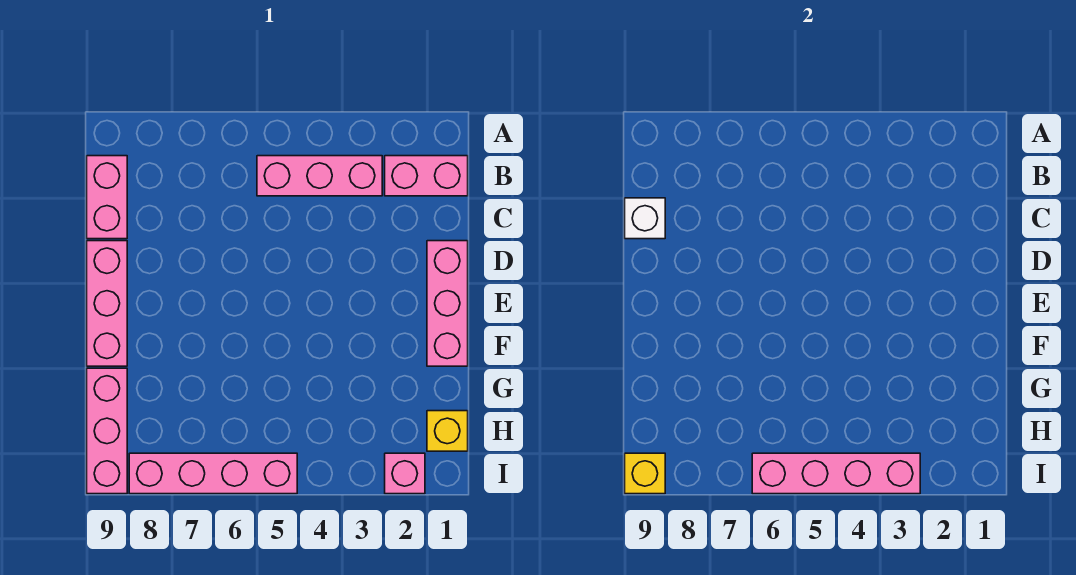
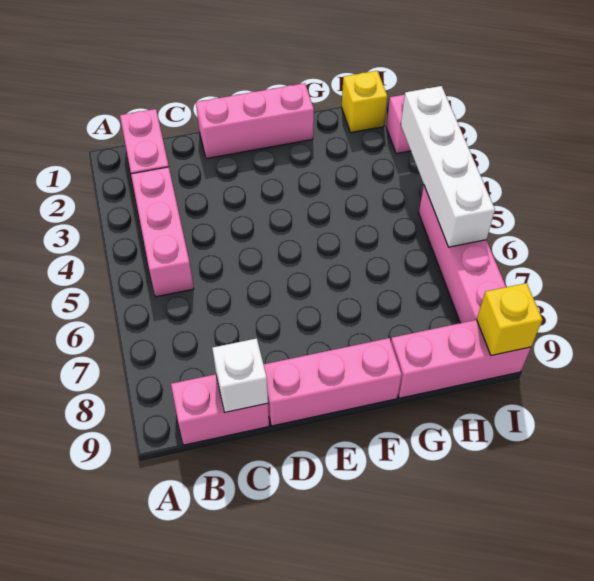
pink brick I3:I6 level 2 -> white brick I3:I6 level 2

